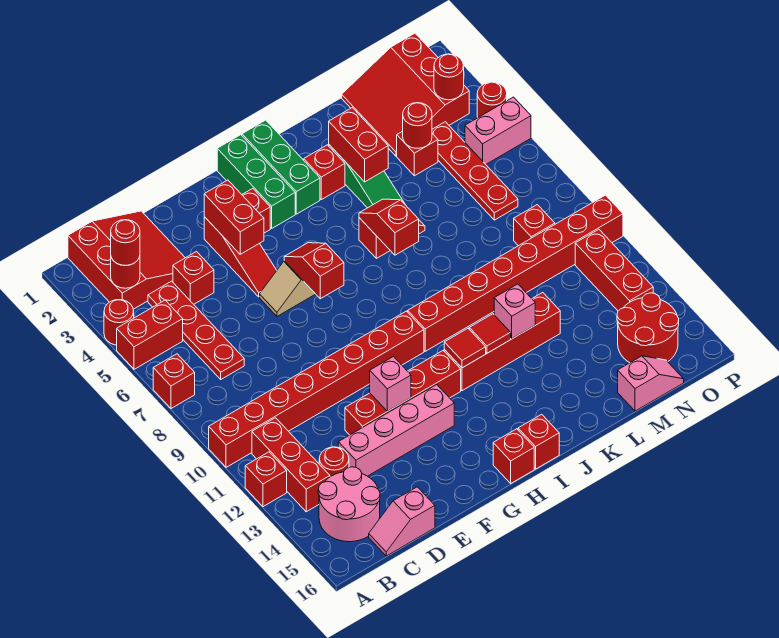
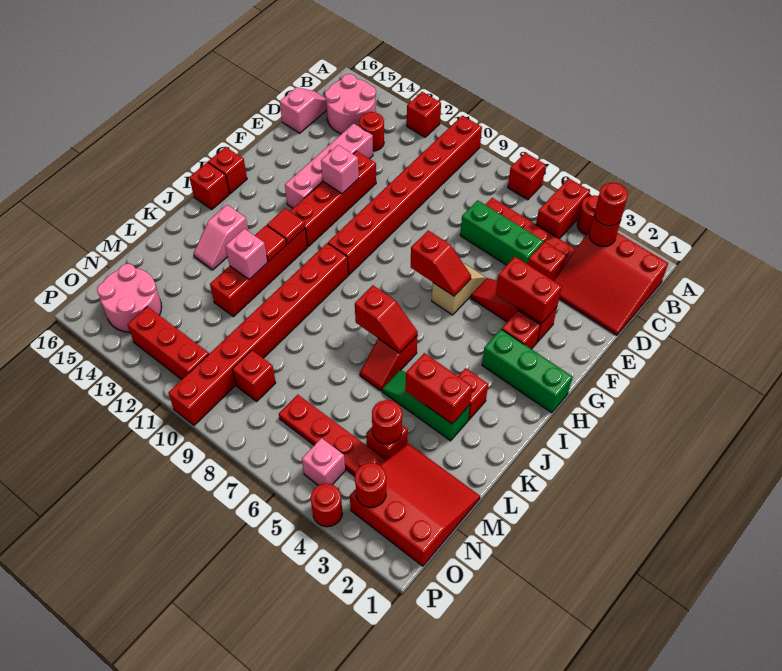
red brick B11:B13 level 1 -> none
green brick I1:I3 level 1 -> green brick D5:D7 level 1
pink slope M16:N16 level 1 top M -> pink slope J14:K14 level 1 top J
red round brick N14:O15 level 1 -> pink round brick N14:O15 level 1
pink brick O5:P5 level 1 -> pink brick O5 level 1

